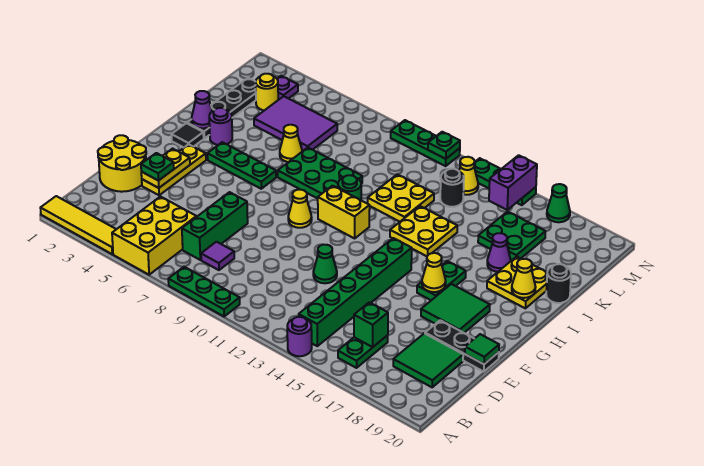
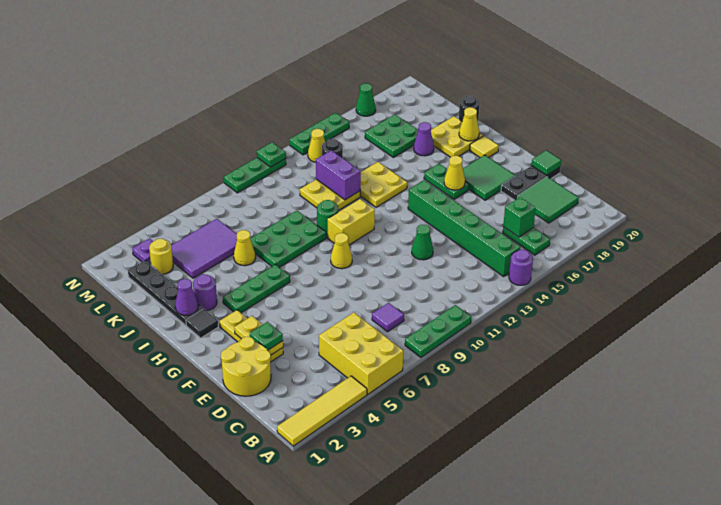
green brick C7:E7 level 1 -> none
none -> yellow tile H19 level 1
purple brick M15:N15 level 2 -> purple brick J12:K12 level 2

